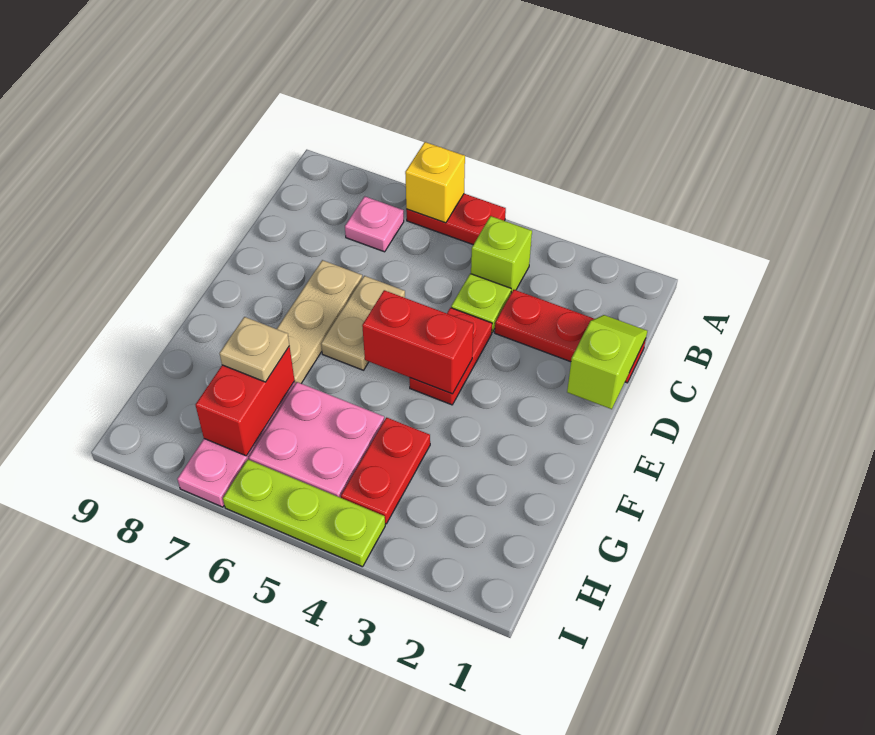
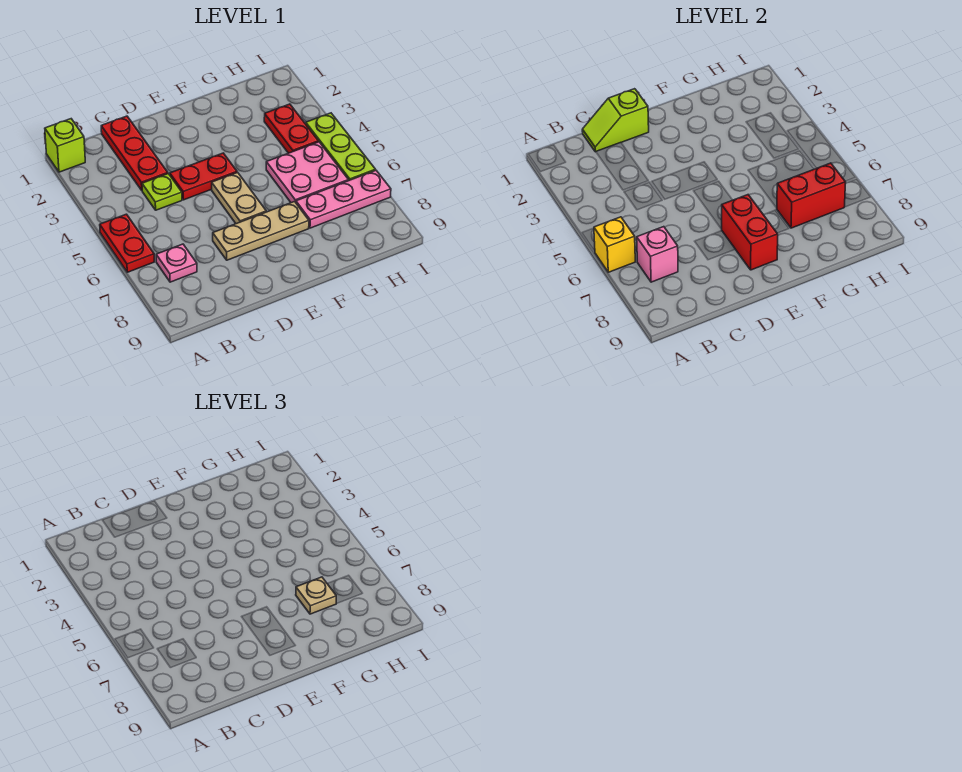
lime brick B4 level 1 -> lime brick A1 level 1
none -> pink brick B7 level 2
tan plate D6:E6 level 1 -> tan plate E5:E6 level 1
red brick E4:E5 level 2 -> red brick E7:E8 level 2
red plate G4:H4 level 1 -> red plate H3:H4 level 1

